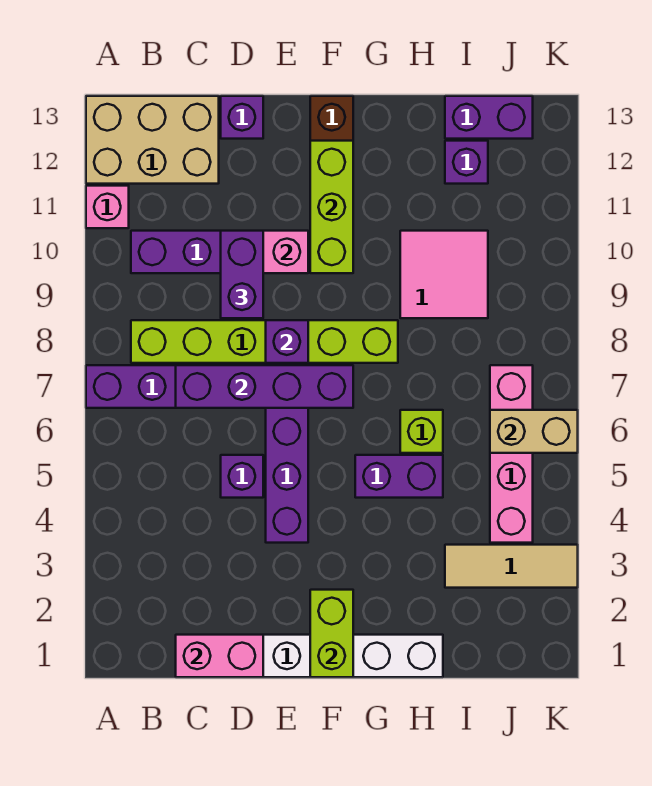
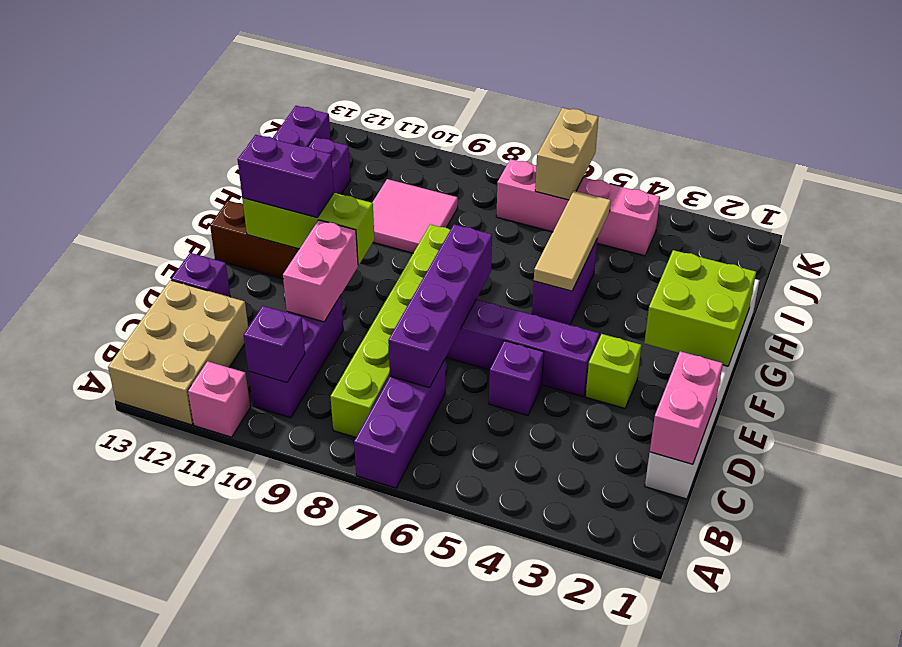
purple brick D9:D10 level 3 -> purple brick F11:F12 level 3
purple brick E8 level 2 -> purple brick B10 level 2
lime brick F1:F2 level 2 -> lime brick F1:G2 level 2
lime brick H6 level 1 -> lime brick E3 level 1
tan tile I3:K3 level 1 -> tan tile G5:I5 level 2

